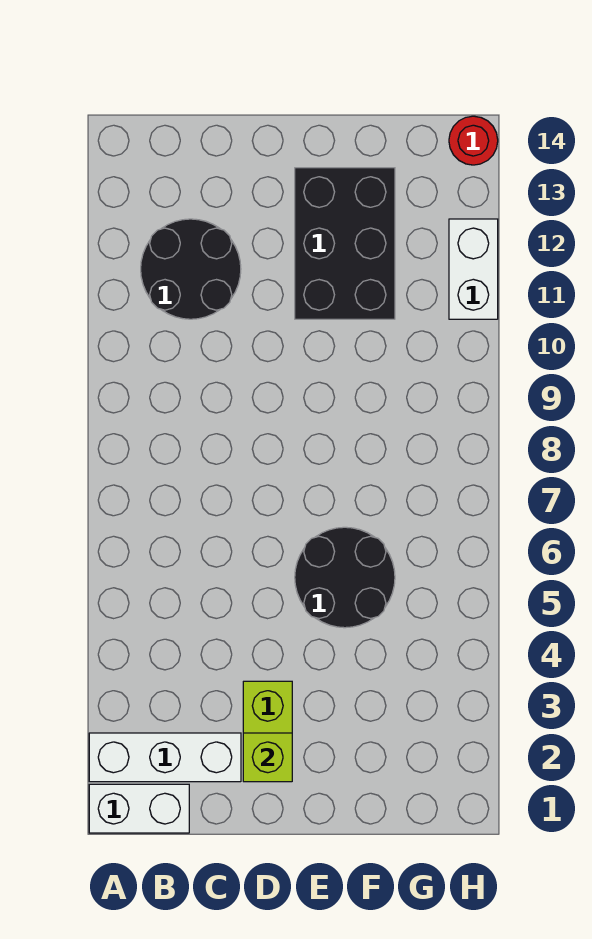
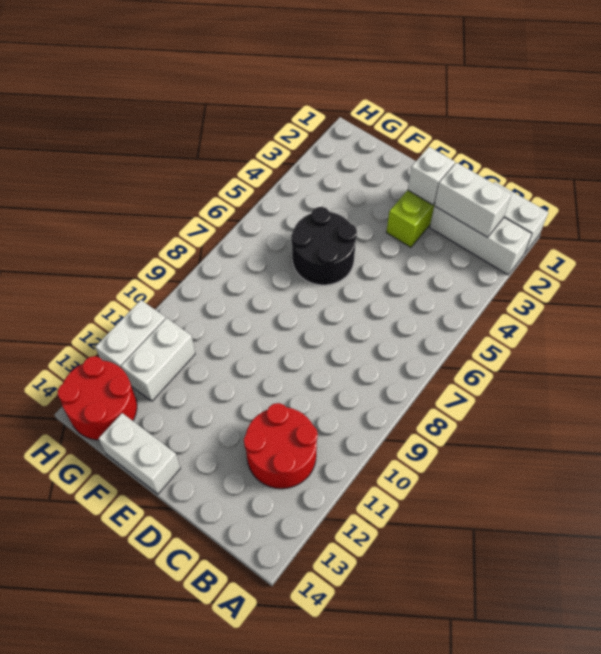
none -> white brick B2:C2 level 2
black round brick B11:C12 level 1 -> red round brick B11:C12 level 1
lime brick D2 level 2 -> white brick D2 level 2
black brick E11:F13 level 1 -> none
none -> white brick E14:F14 level 1
none -> white brick G11:G12 level 1
red round brick H14 level 1 -> red round brick G13:H14 level 1

